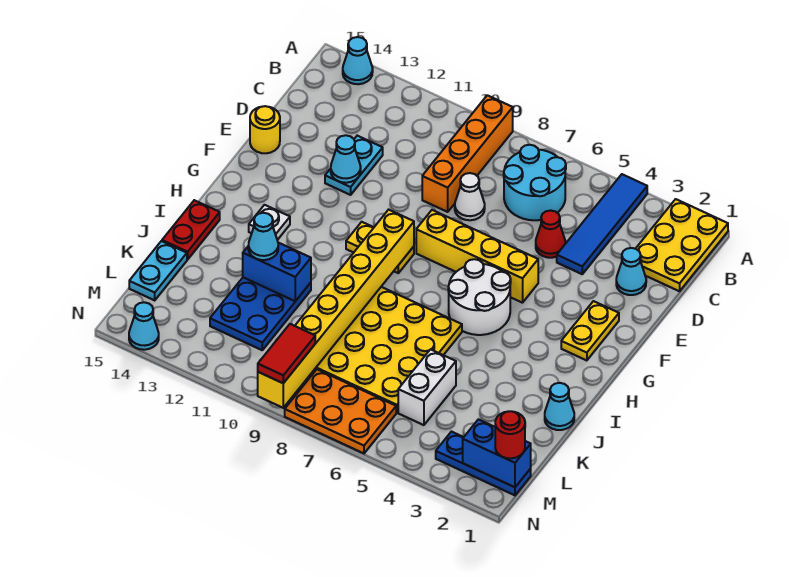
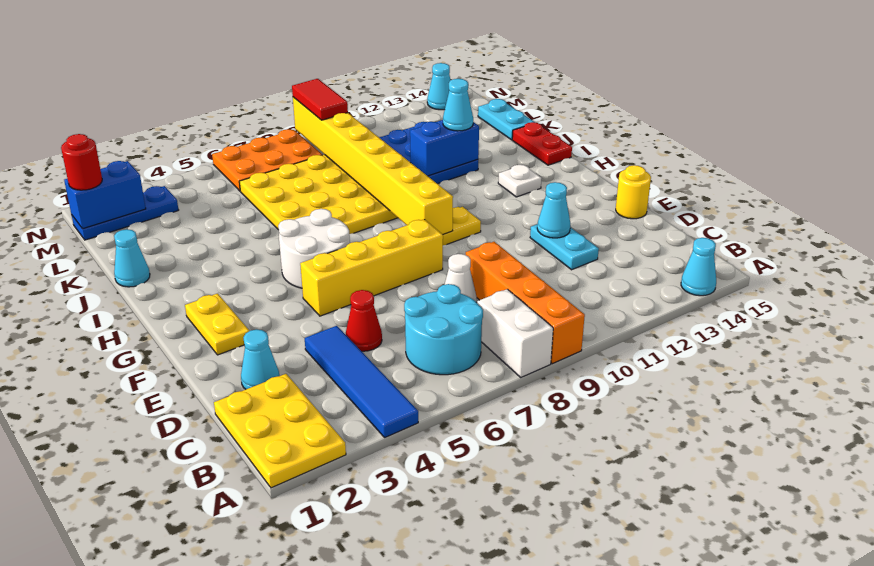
white brick K5:L5 level 1 -> white brick A8:B8 level 1

